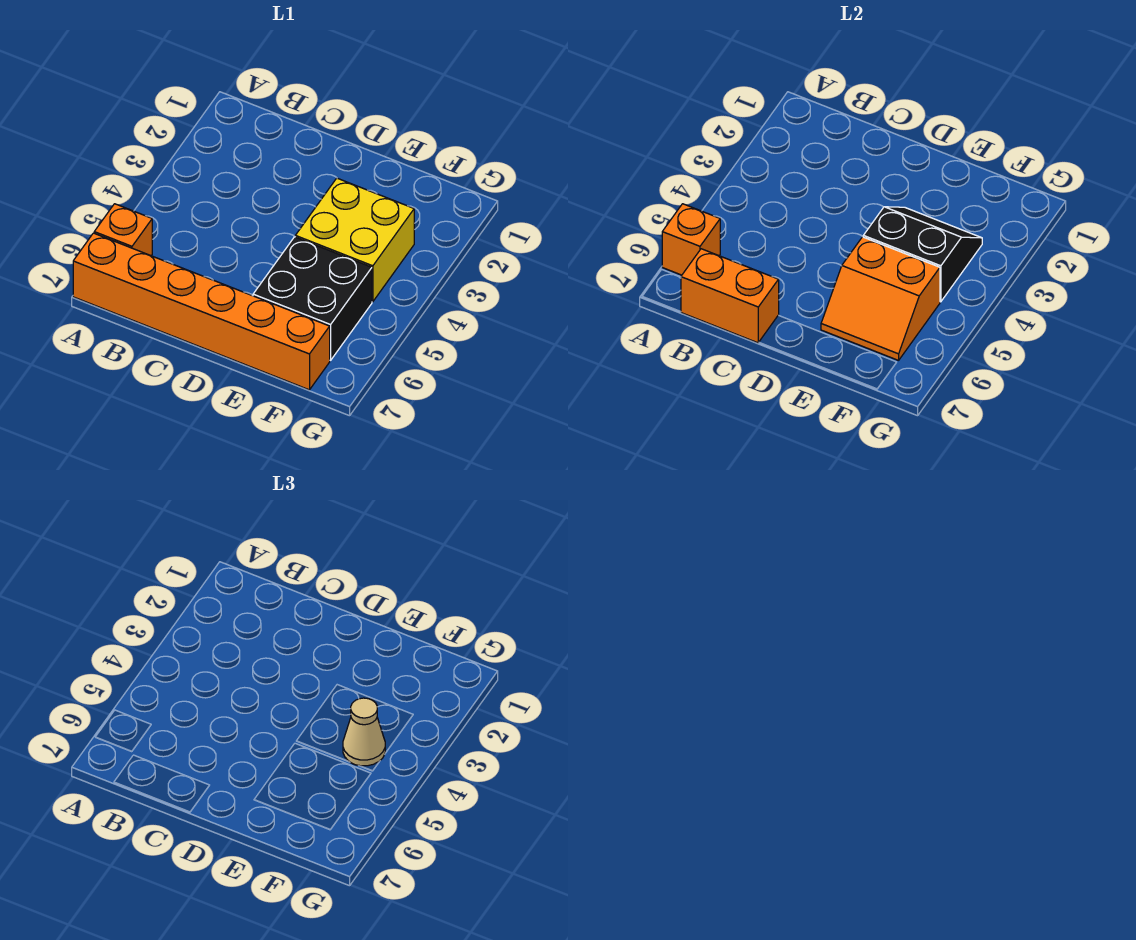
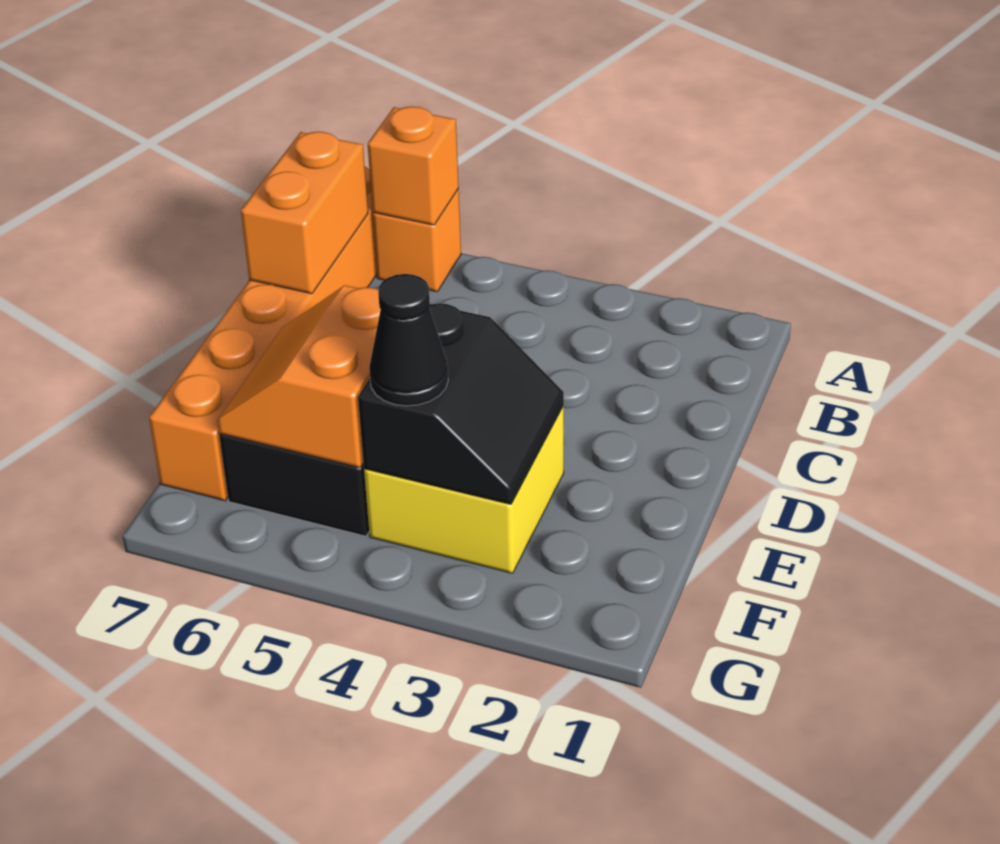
tan cone F4 level 3 -> black cone F4 level 3

